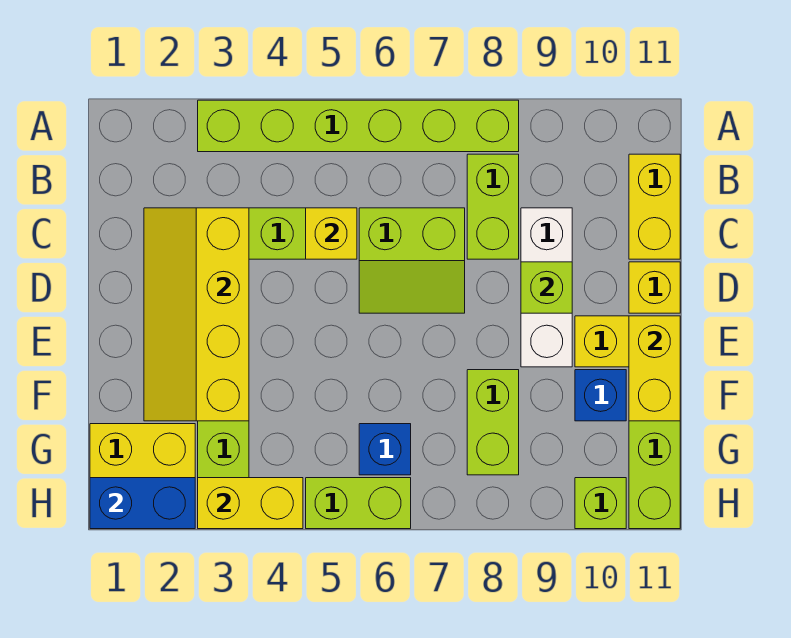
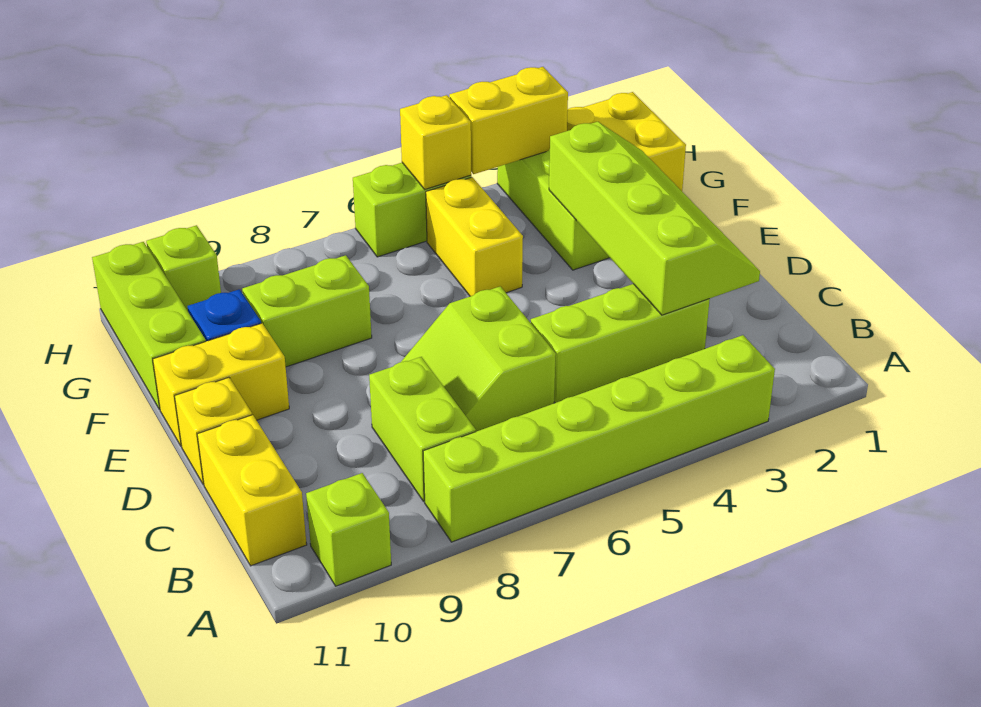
yellow slope C2:F3 level 2 top 3 -> lime slope C2:F3 level 2 top 3
yellow brick C5 level 2 -> yellow brick H5 level 2
lime slope C6:D7 level 1 top C -> lime slope C6:D7 level 1 top 6
white brick C9:E9 level 1 -> none
lime brick D9 level 2 -> lime brick A10 level 1
yellow brick E11:F11 level 2 -> yellow brick F5:G5 level 1
lime brick F8:G8 level 1 -> lime brick F8:F9 level 1
blue brick G6 level 1 -> none
blue brick H1:H2 level 2 -> none

